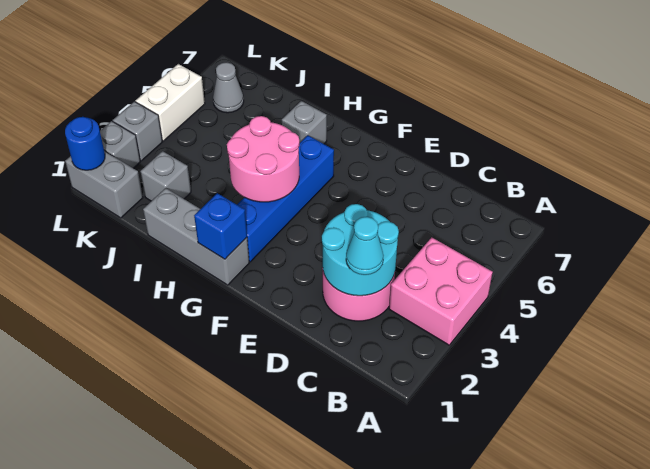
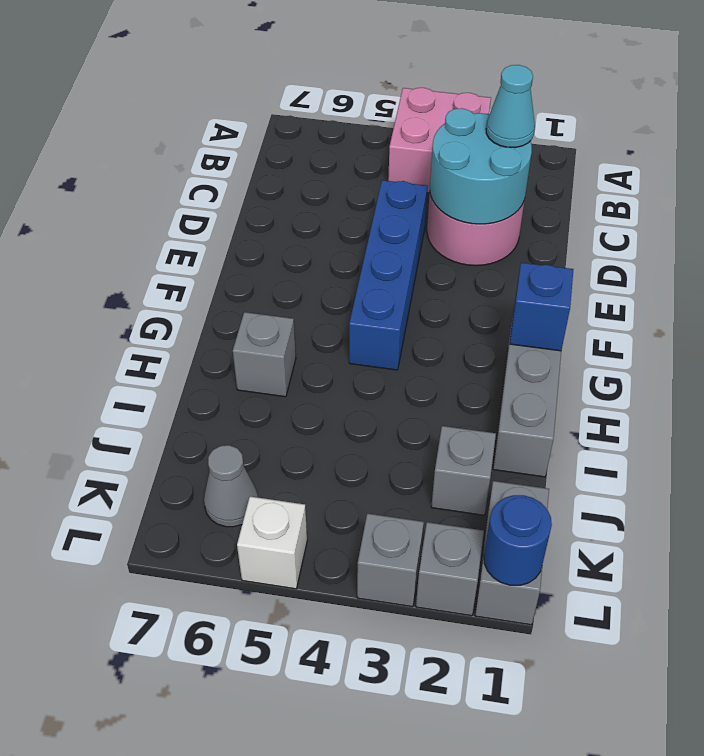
blue brick G2:G5 level 1 -> blue brick D4:G4 level 1
pink round brick G3:H4 level 2 -> none
white brick L4:L5 level 1 -> white brick L5 level 1

